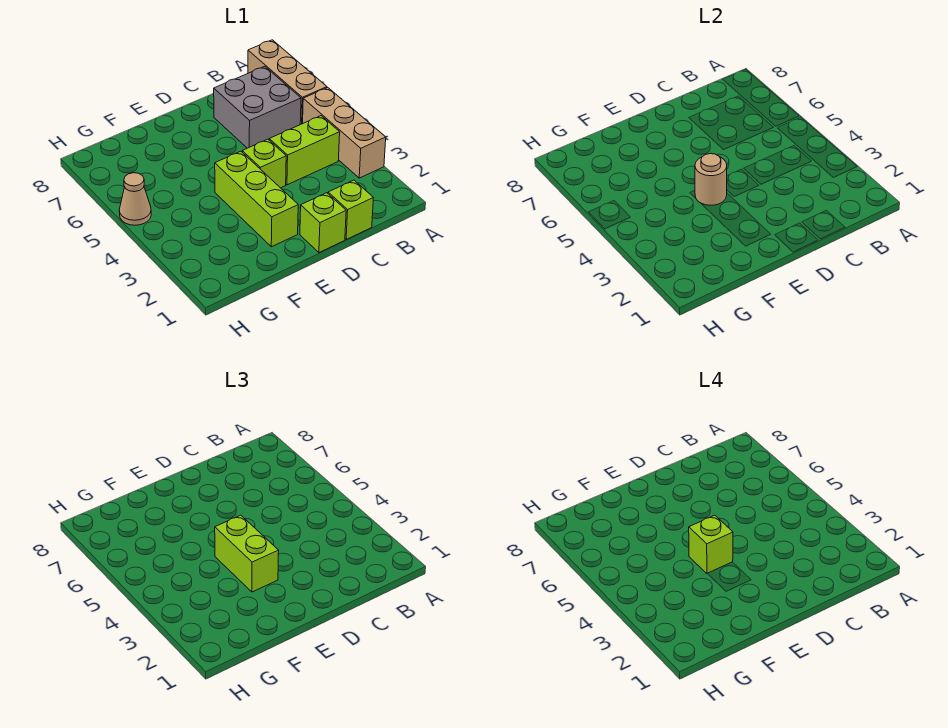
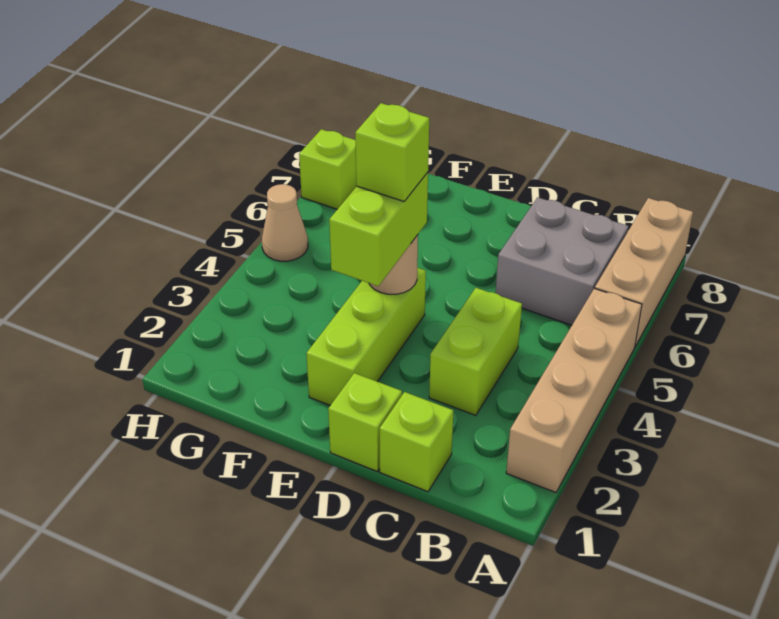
tan brick A3:A5 level 1 -> tan brick A2:A5 level 1
lime brick B4:C4 level 1 -> lime brick C3:C4 level 1
lime brick D4 level 1 -> lime brick H7 level 1

